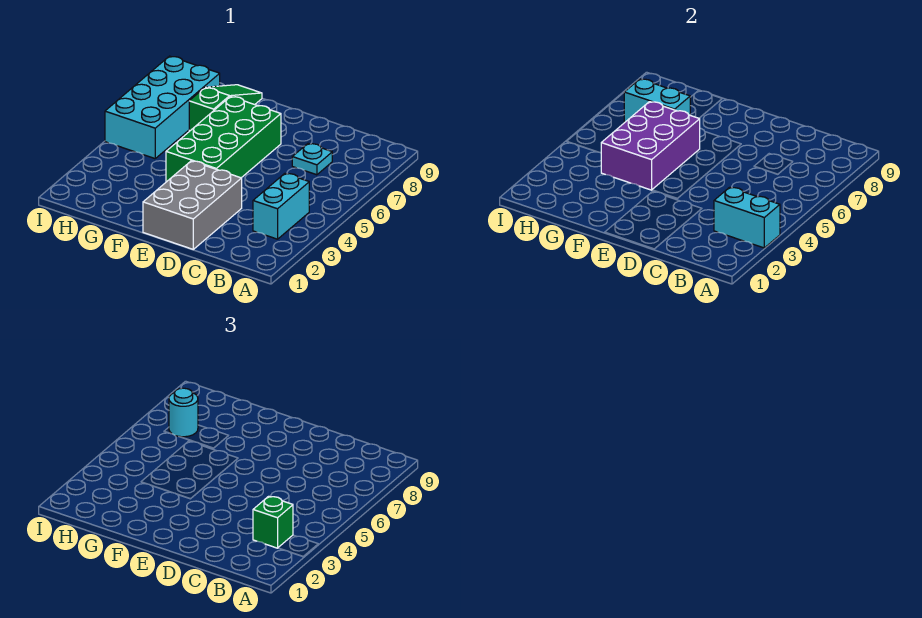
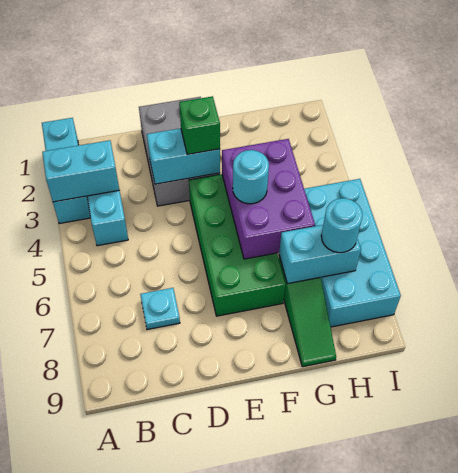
none -> cyan brick A1:A3 level 1
green brick B3 level 3 -> green brick E3 level 3
none -> cyan brick D3:E3 level 2
none -> cyan round brick F5 level 3

